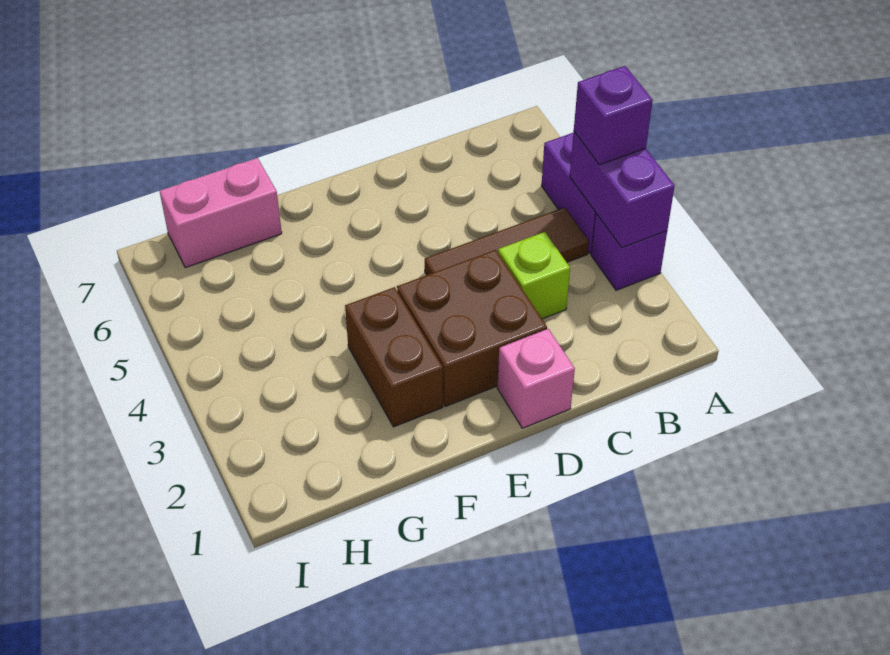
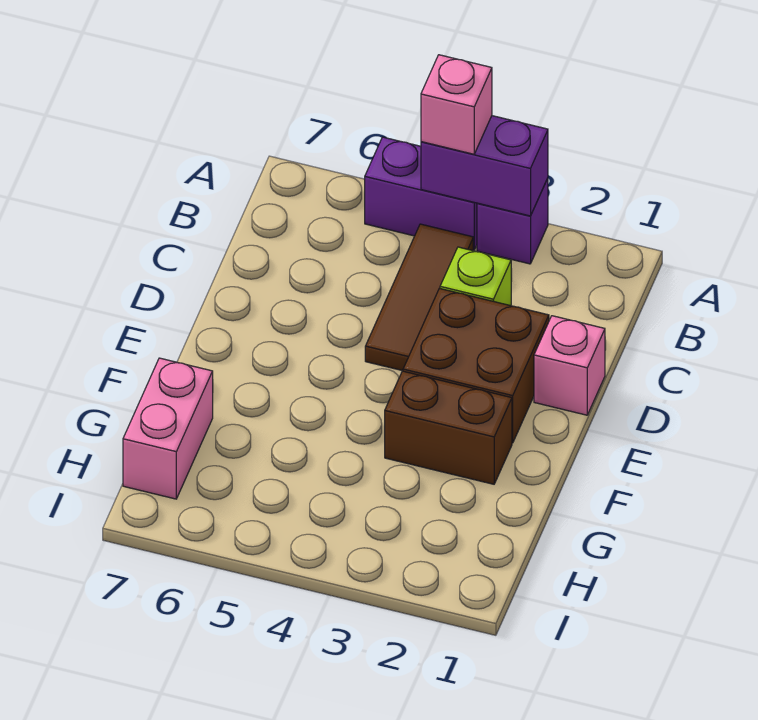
purple brick A4 level 3 -> pink brick A4 level 3

